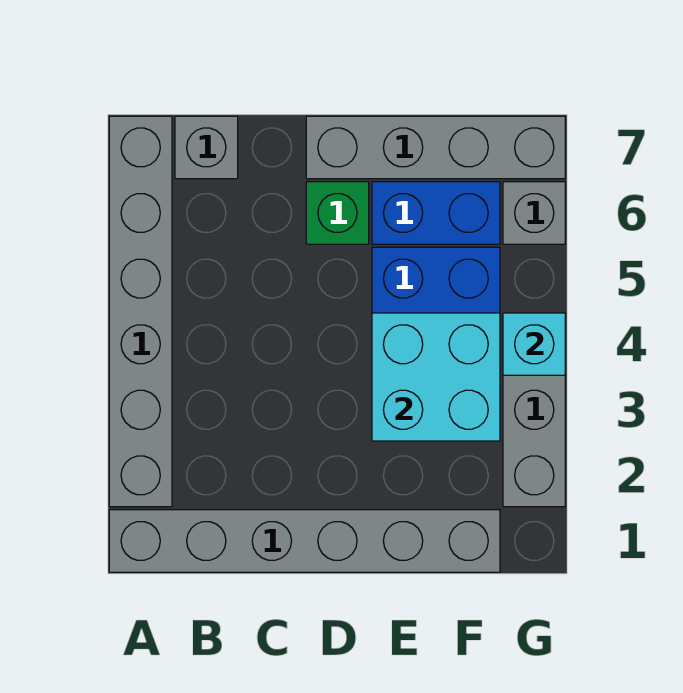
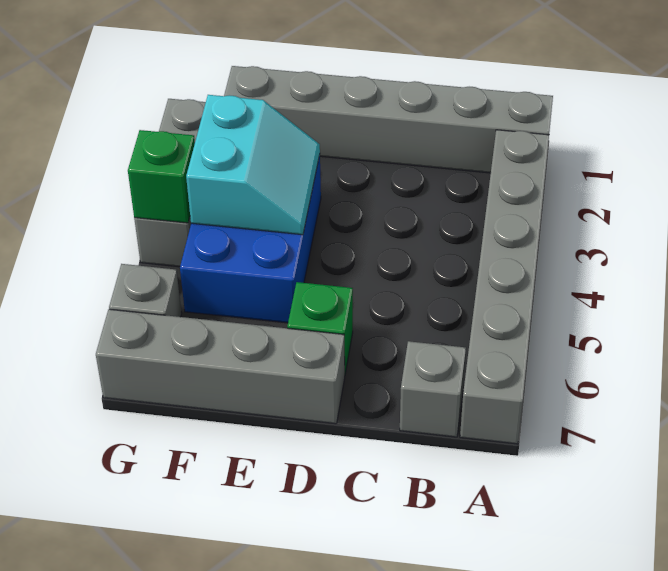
cyan brick E3:F4 level 2 -> cyan slope E3:F4 level 2 top F
blue brick E6:F6 level 1 -> none
cyan brick G4 level 2 -> green brick G4 level 2

